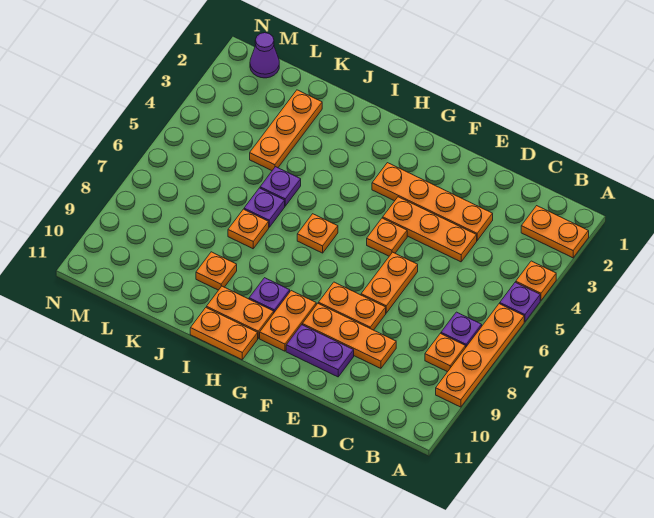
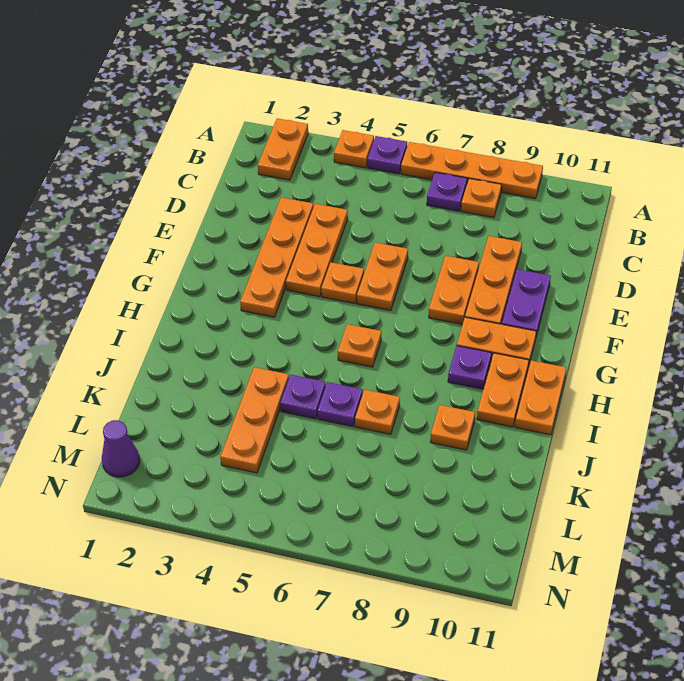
orange plate E6:E7 level 1 -> orange plate E6:F6 level 1
orange plate K2:K4 level 1 -> orange plate J4:L4 level 1

